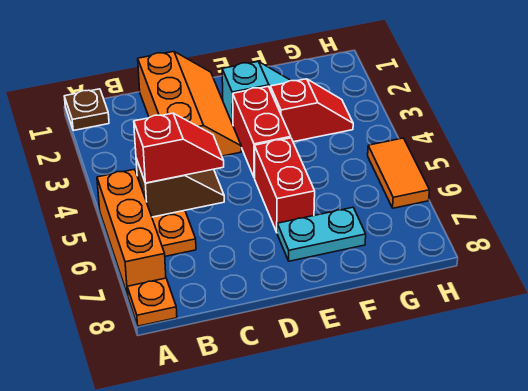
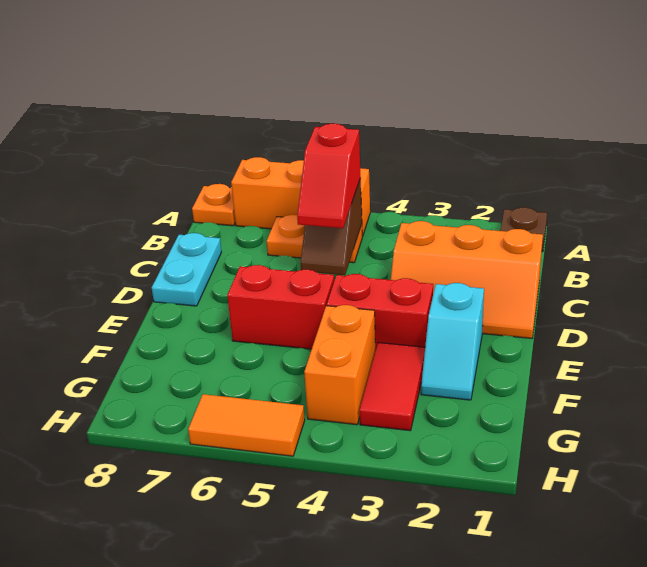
cyan plate E7:F7 level 1 -> cyan plate C8:D8 level 1
red slope F3:G3 level 1 top F -> red tile F3:G3 level 1
none -> orange brick F4:G4 level 1

